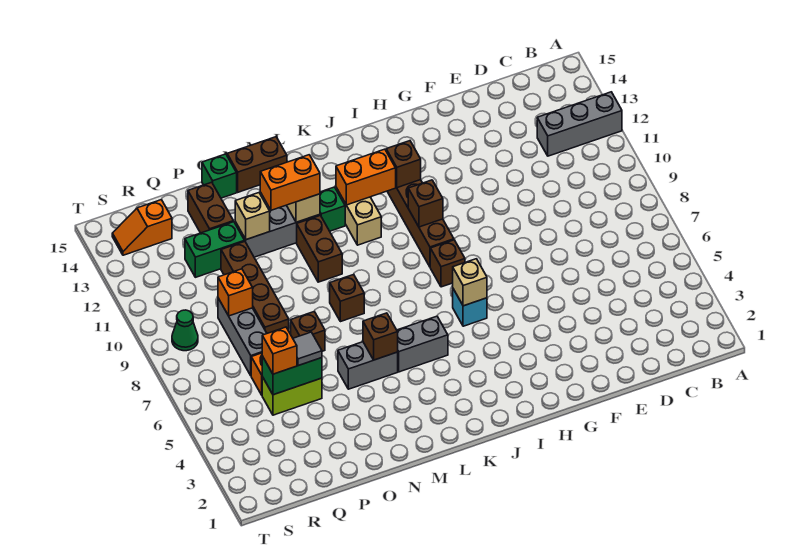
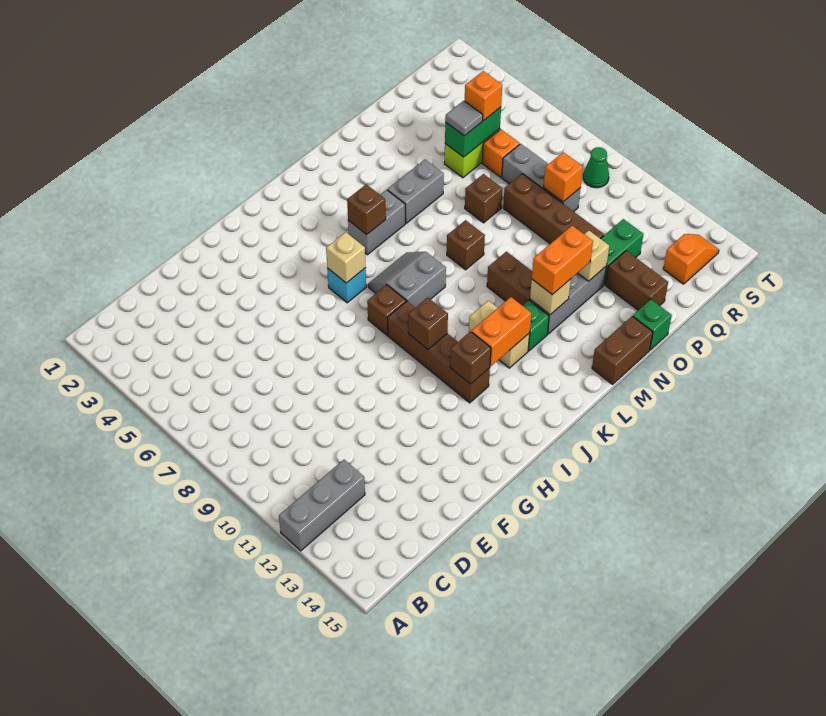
none -> grey slope J7:K8 level 1 top 8
brown brick M5 level 2 -> brown brick K5 level 2

